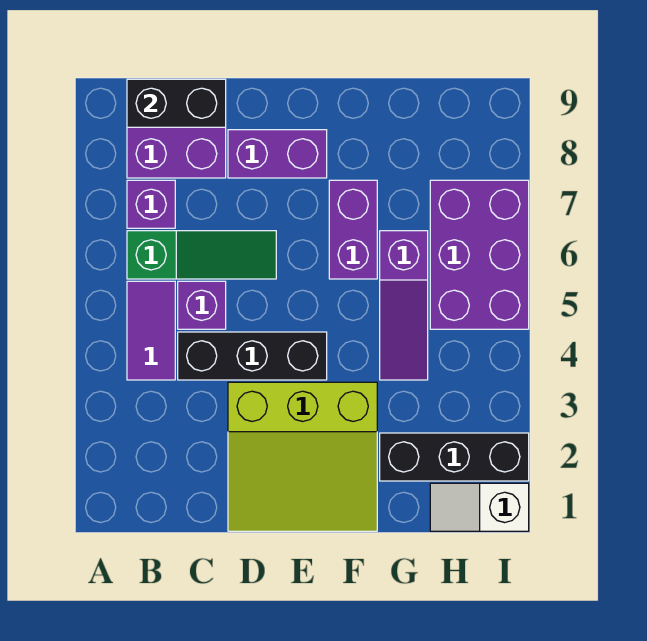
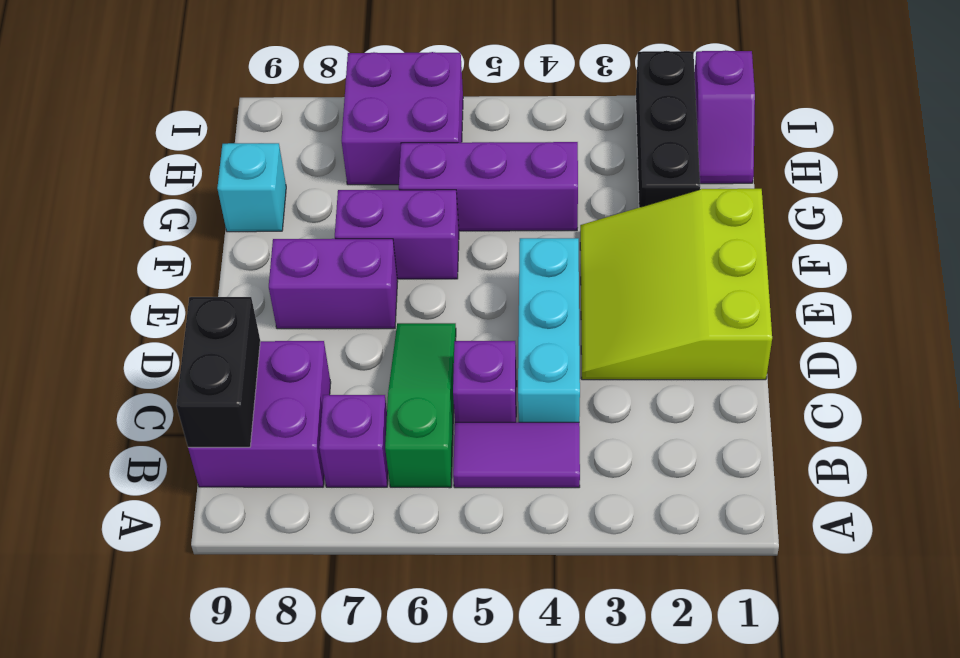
black brick C4:E4 level 1 -> cyan brick C4:E4 level 1
lime slope D1:F3 level 1 top 3 -> lime slope D1:F3 level 1 top 1
purple brick D8:E8 level 1 -> purple brick E7:E8 level 1
purple slope G4:G6 level 1 top 6 -> purple brick G4:G6 level 1
none -> cyan brick G9 level 1
white slope H1:I1 level 1 top I -> purple slope H1:I1 level 1 top I
purple brick H5:I7 level 1 -> purple brick H6:I7 level 1

